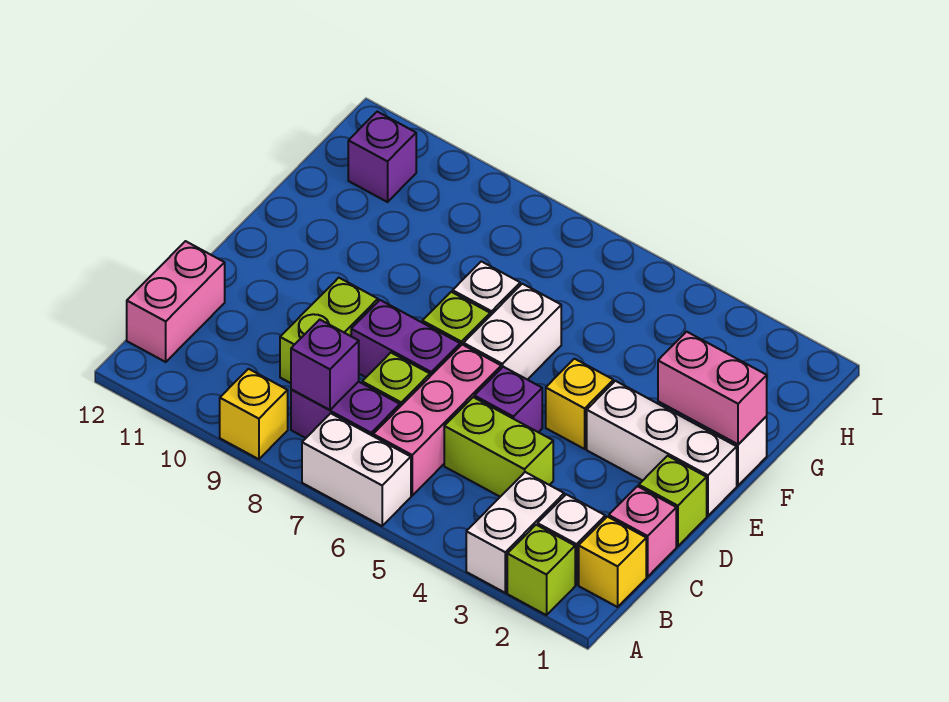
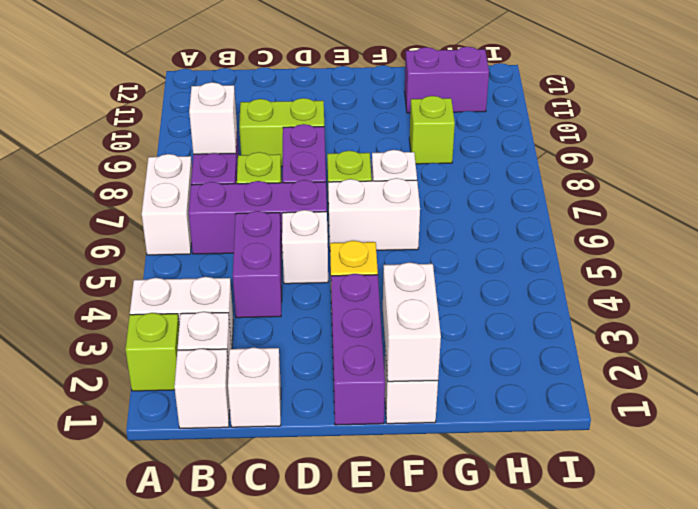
yellow brick A9 level 1 -> none
yellow brick B1 level 1 -> white brick B1 level 1
pink brick B6:D6 level 1 -> purple brick B6:D6 level 1
purple brick B8 level 2 -> white brick B8 level 2
pink brick B12:C12 level 1 -> none
pink brick C1 level 1 -> white brick C1 level 1
lime brick C4:C5 level 1 -> purple brick C4:C5 level 1
lime brick D1 level 1 -> lime brick G9 level 1
purple brick D5 level 1 -> white brick D5 level 1
white brick E1:E3 level 1 -> purple brick E1:E3 level 1
pink brick F1:F2 level 2 -> white brick F1:F2 level 2
purple brick H11 level 1 -> purple brick G11:H11 level 1

